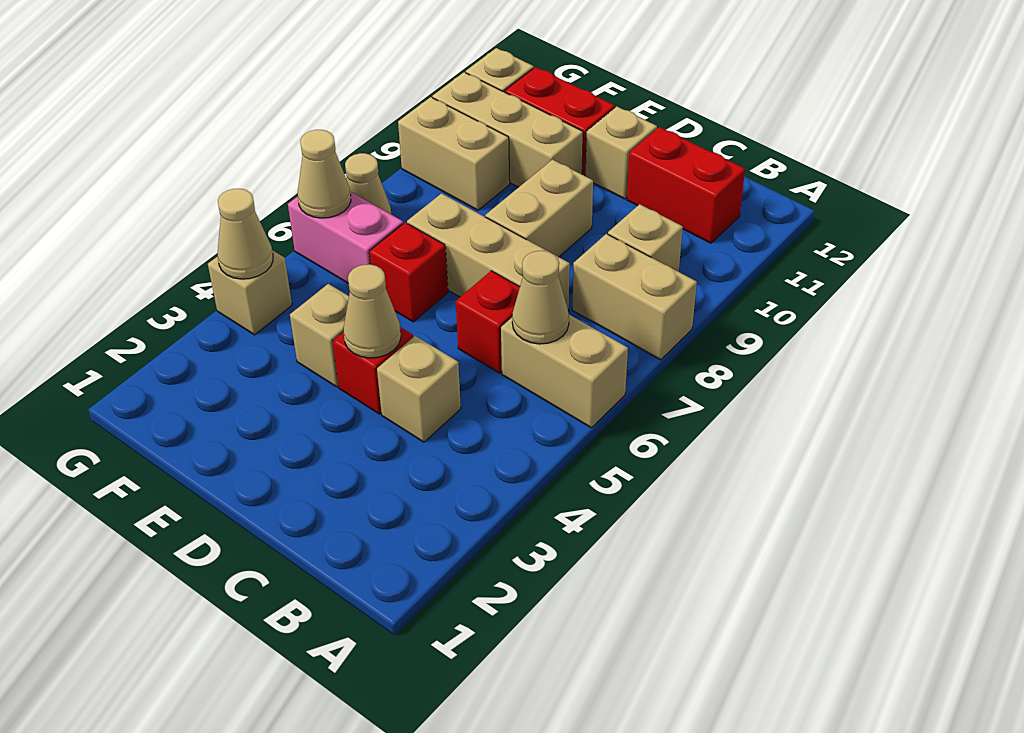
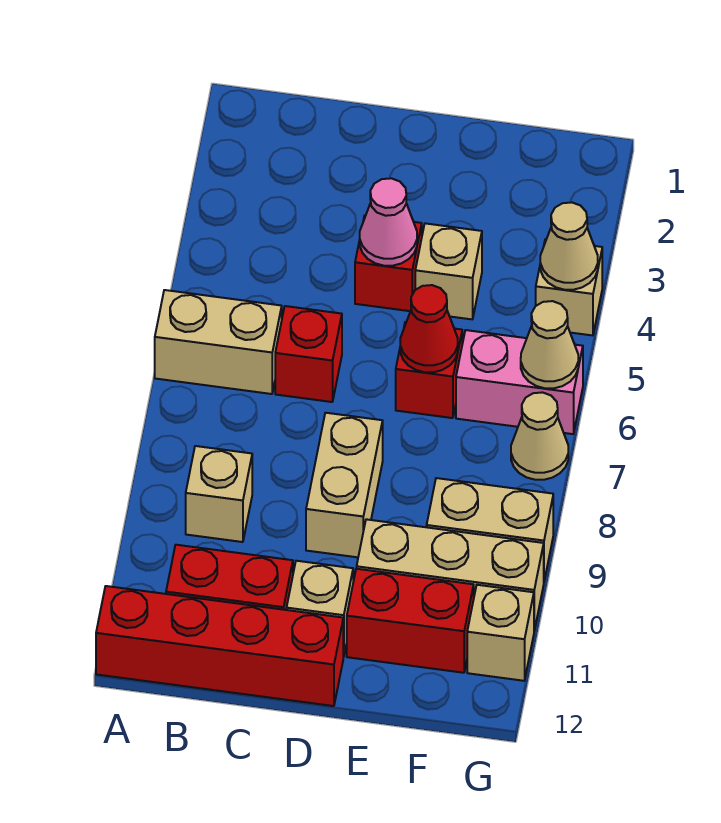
tan brick A8:B8 level 1 -> none
none -> red brick A12:D12 level 1
tan cone B6 level 2 -> none
tan brick C4 level 1 -> none
tan brick C7:E7 level 1 -> none
tan cone D4 level 2 -> pink cone D4 level 2
none -> red cone E6 level 2

